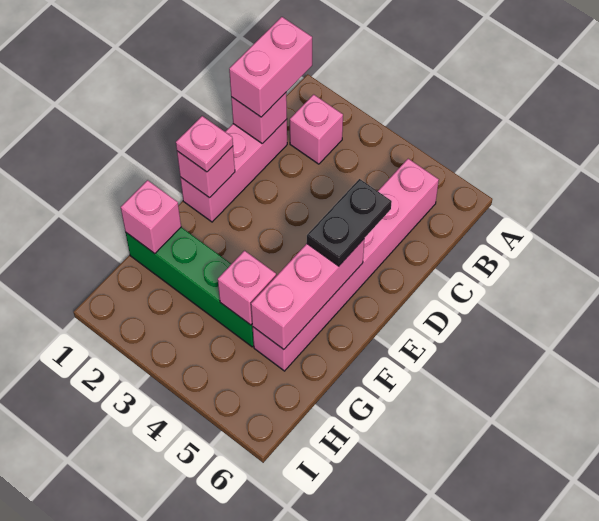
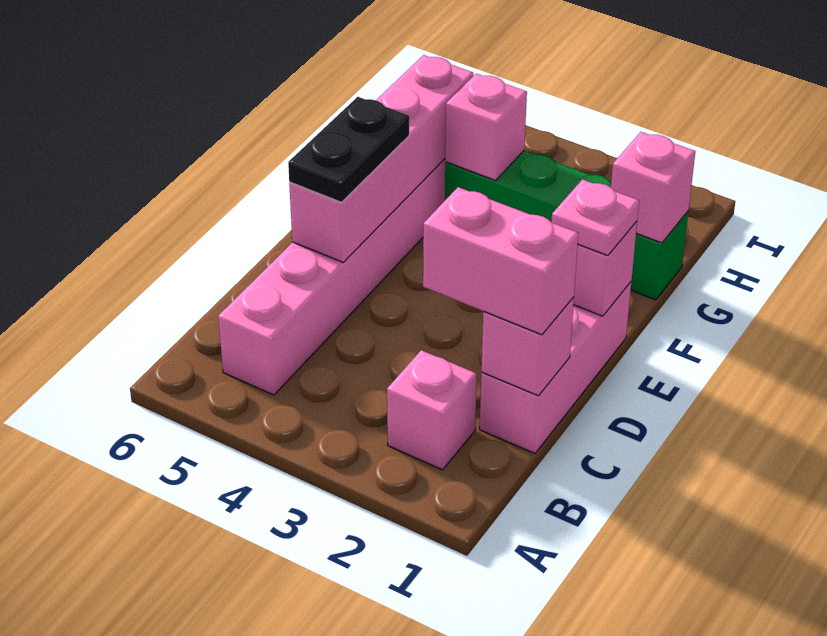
pink brick B1:C1 level 3 -> pink brick C1:C2 level 3
pink brick E5:G5 level 2 -> pink brick D5:G5 level 2

